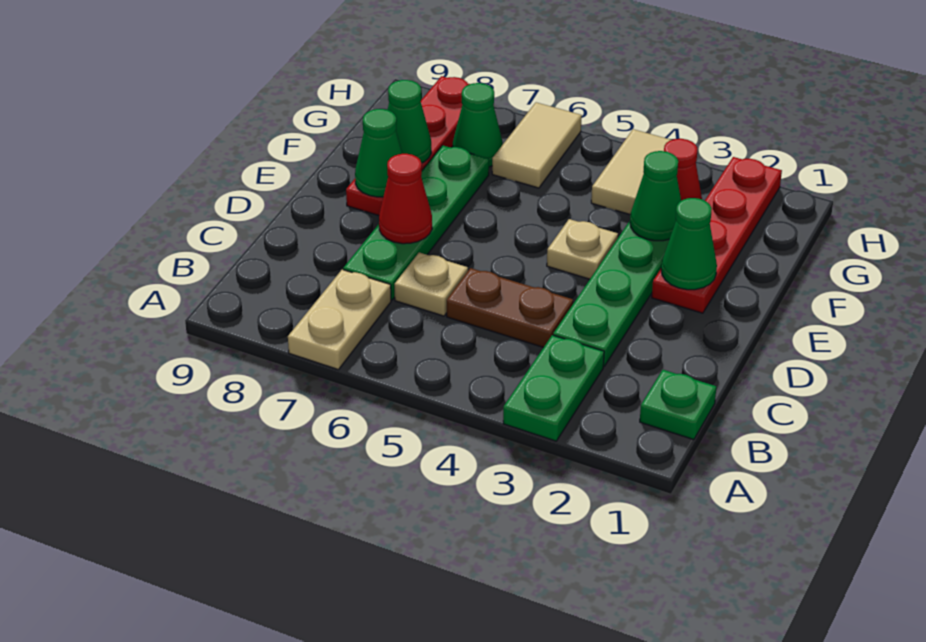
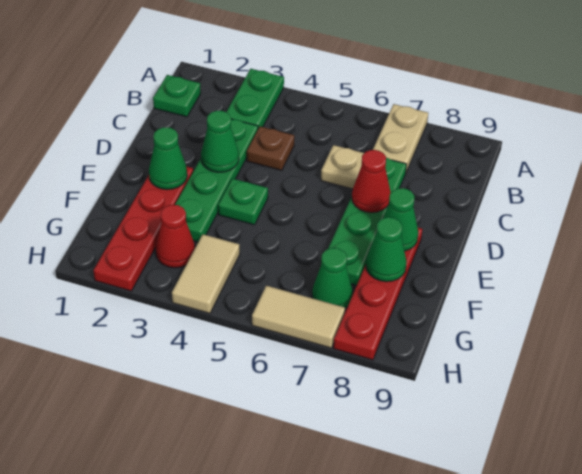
brown plate C4:C5 level 1 -> brown plate C4 level 1
tan plate E4 level 1 -> green plate E4 level 1
green cone F3 level 2 -> green cone D3 level 2
tan tile G6:H6 level 1 -> tan tile H6:H7 level 1

